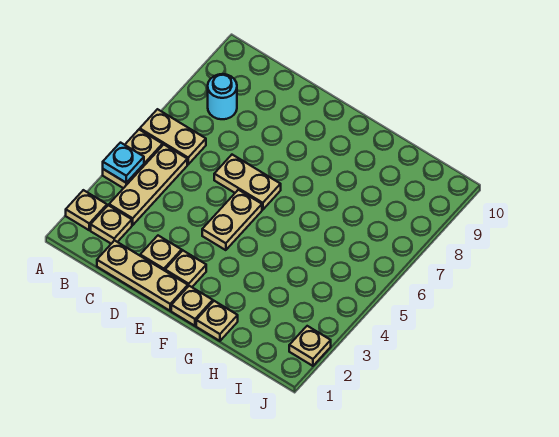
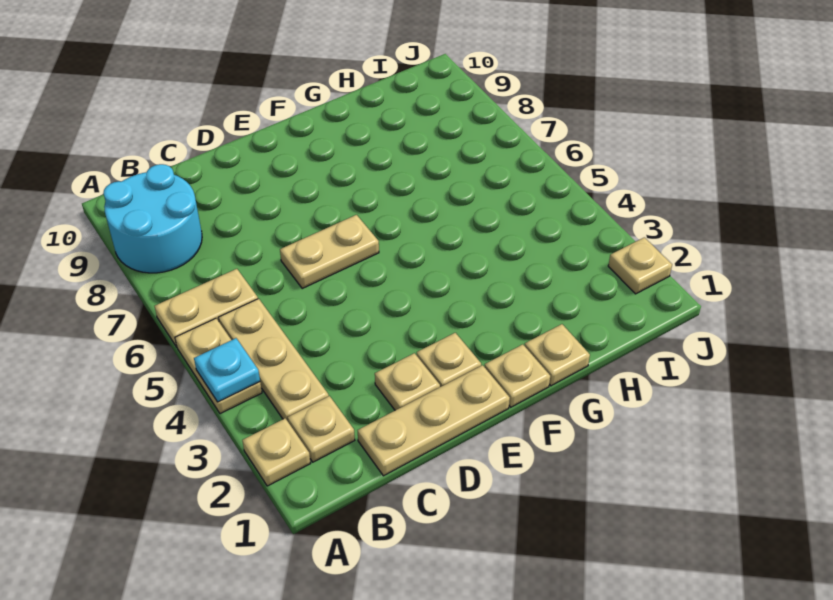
cyan round brick B8 level 1 -> cyan round brick A8:B9 level 1
tan plate E4:E5 level 1 -> none

